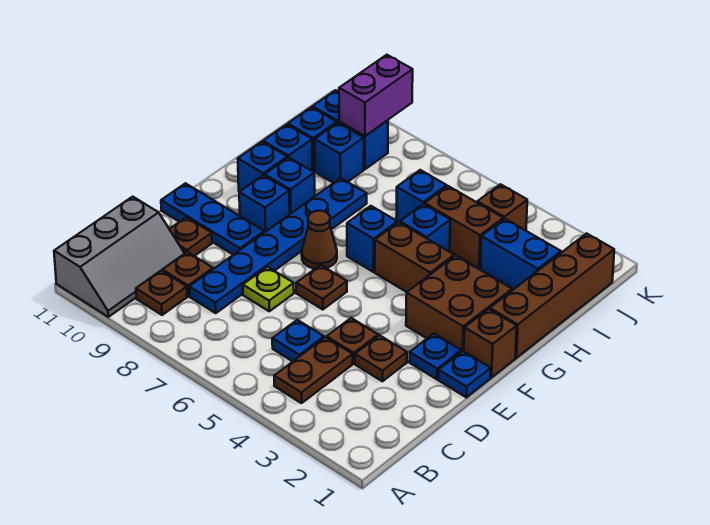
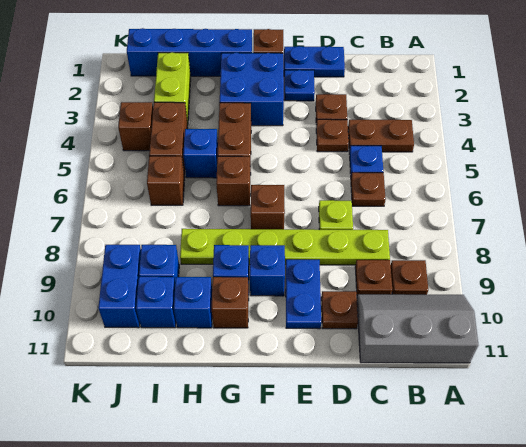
blue plate C8:H8 level 1 -> lime plate C8:H8 level 1
blue plate E1 level 1 -> blue plate D1:E1 level 1
brown plate E6 level 1 -> brown plate C6 level 1
blue plate E9:E11 level 1 -> blue plate E9:E10 level 1
brown brick F2:G3 level 1 -> blue brick F2:G3 level 1
brown cone F7 level 1 -> brown brick F7 level 1
brown brick G1:J1 level 1 -> blue brick G1:J1 level 1
blue brick G6 level 1 -> brown brick G6 level 1
blue brick G10 level 1 -> brown brick G10 level 1
blue brick I2:I3 level 1 -> lime brick I2:I3 level 1
blue brick I6 level 1 -> brown brick I6 level 1
purple brick J9:K9 level 2 -> none

